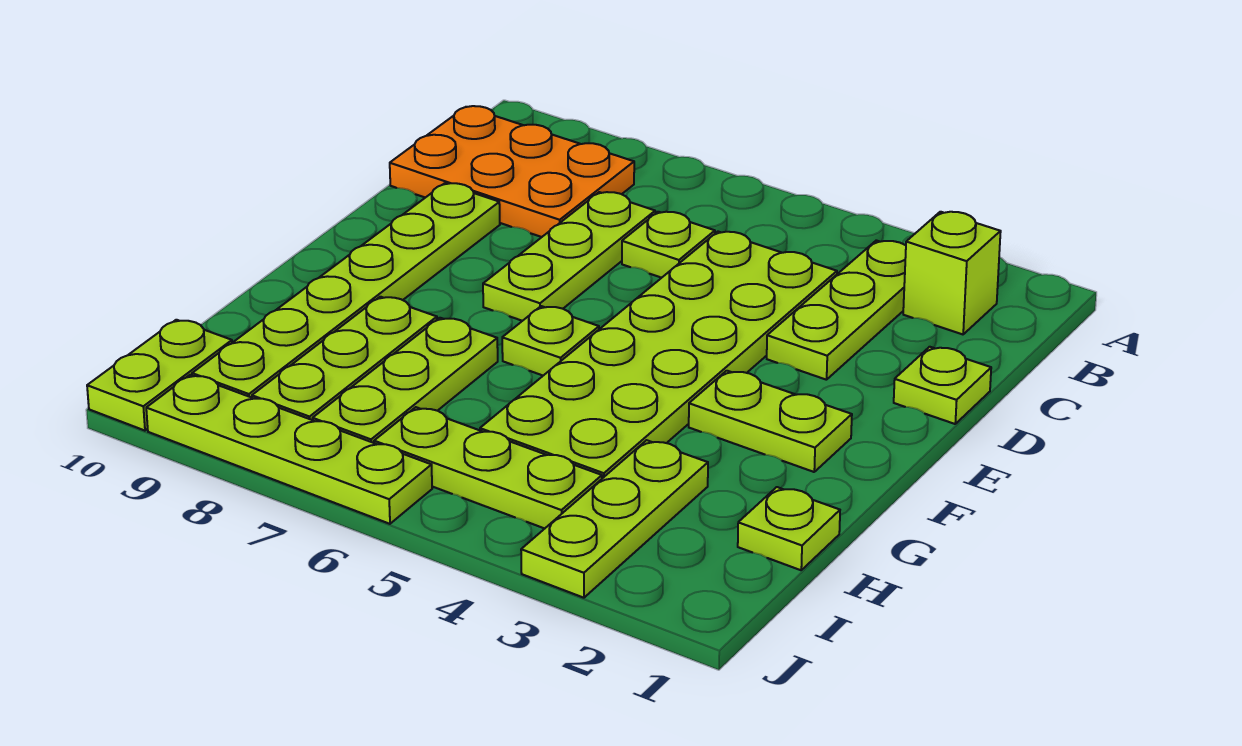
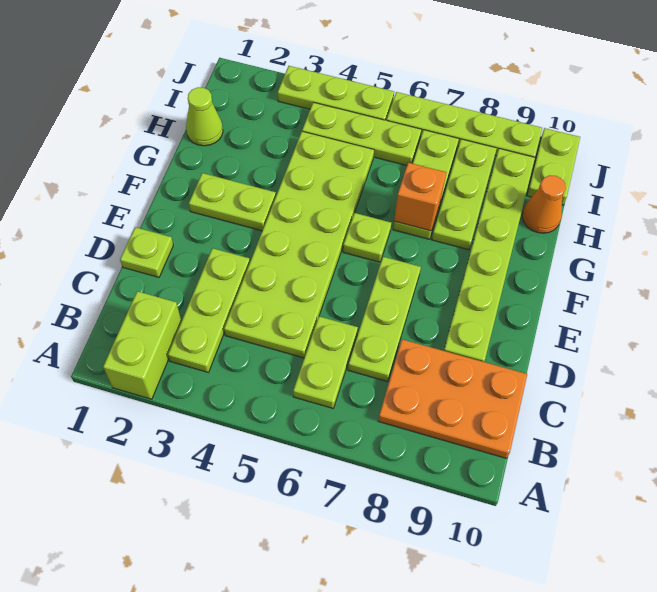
lime brick B2 level 1 -> lime brick A2:B2 level 1
lime plate C6 level 1 -> lime plate B6:C6 level 1
none -> orange brick G7 level 2
lime plate H1 level 1 -> lime cone H1 level 1
lime plate H3:J3 level 1 -> lime plate J3:J5 level 1
none -> orange cone H10 level 1

